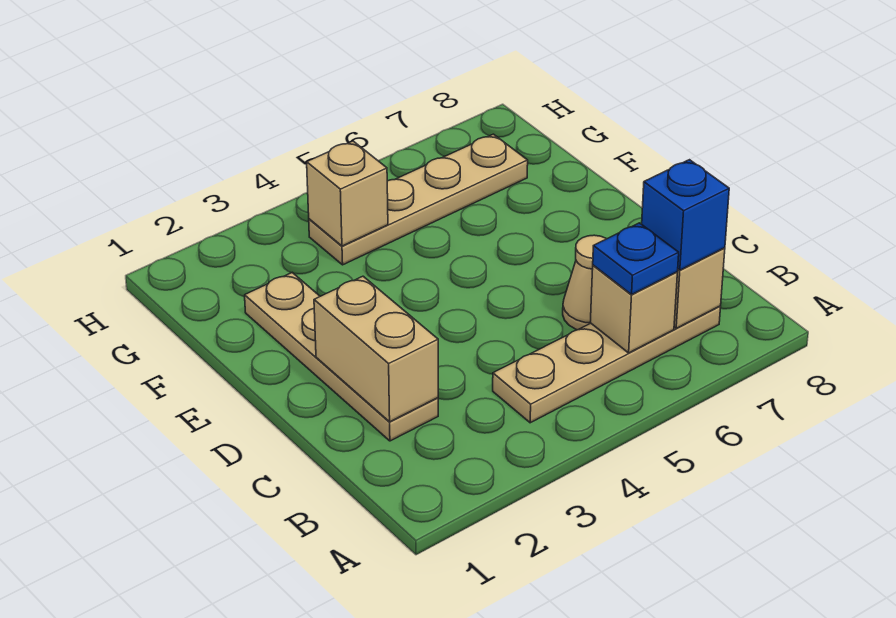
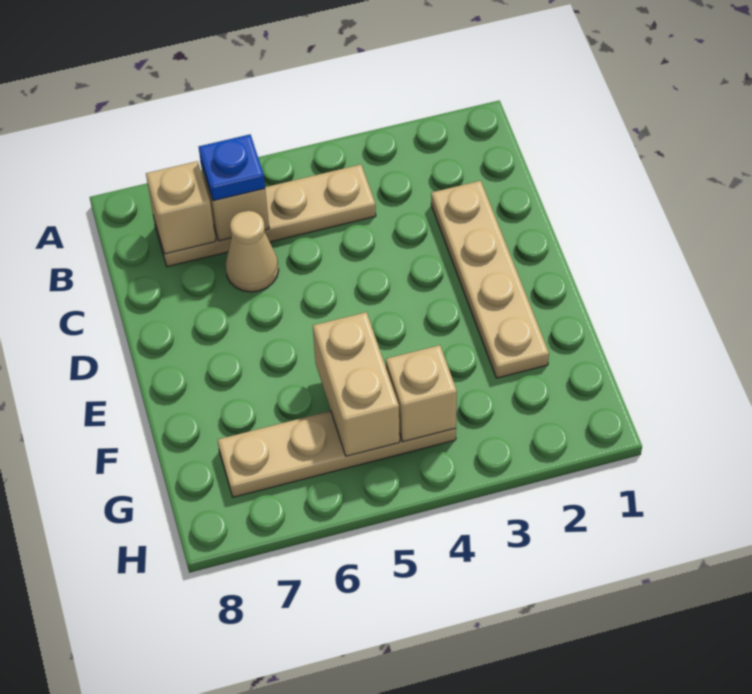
blue brick B7 level 3 -> none
tan brick C2:D2 level 2 -> tan brick F5:G5 level 2

